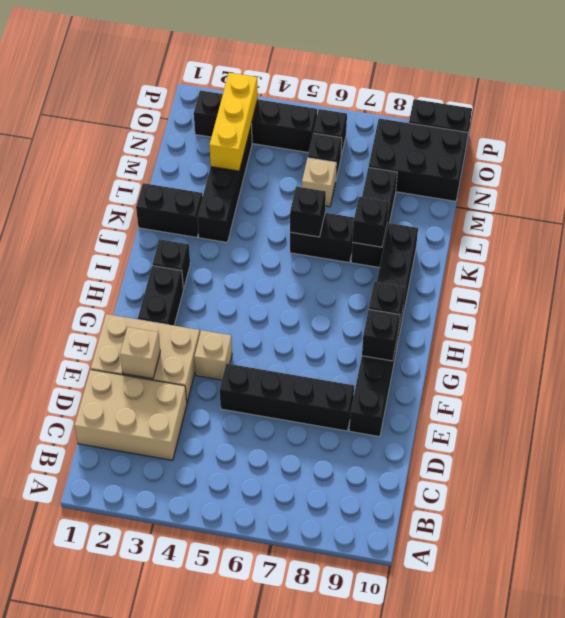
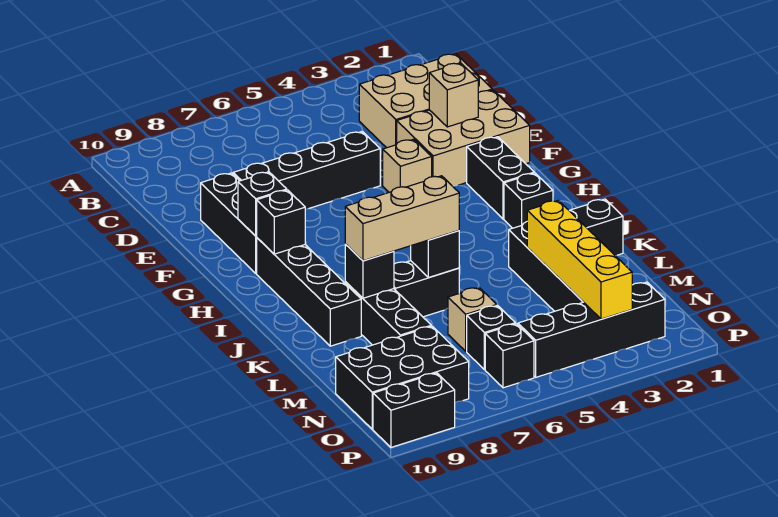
none -> tan brick K6:K8 level 3
yellow brick M3:O3 level 2 -> yellow brick L3:O3 level 2

